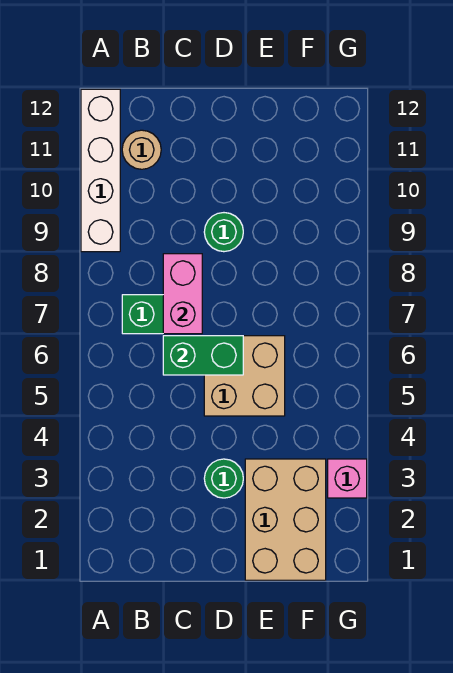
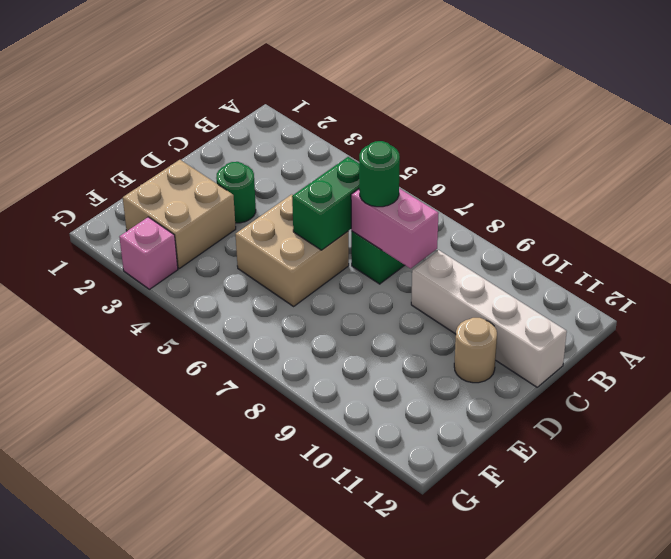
white brick A9:A12 level 1 -> white brick C9:C12 level 1
tan round brick B11 level 1 -> tan round brick D11 level 1
green round brick D9 level 1 -> green round brick C7 level 3
tan brick E1:F3 level 1 -> tan brick E2:F3 level 1

